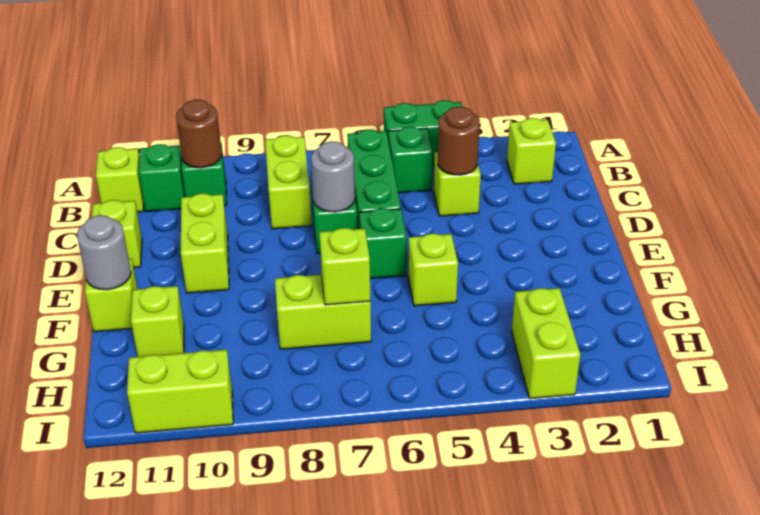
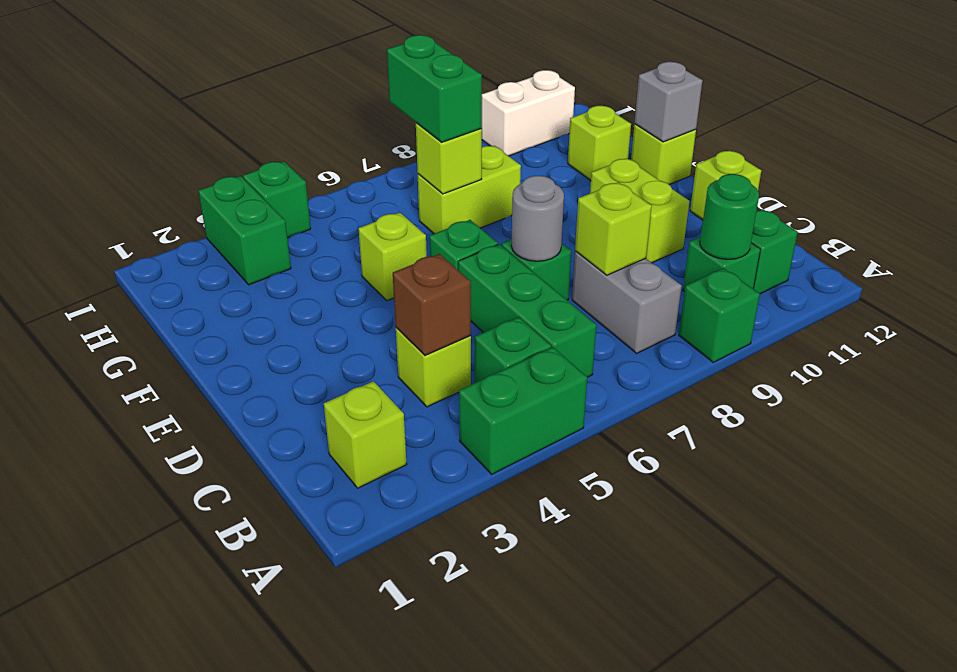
none -> green brick A9 level 1
lime brick B8:C8 level 1 -> grey brick B8:C8 level 1
brown round brick B10 level 2 -> green round brick B10 level 2
lime brick B12 level 1 -> lime brick C8 level 2
brown round brick C4 level 2 -> brown brick C4 level 2
grey round brick F12 level 2 -> grey brick F12 level 2
none -> green brick G7:H7 level 3
lime brick H3:I3 level 1 -> green brick H3:I3 level 1
none -> green brick I4 level 1
lime brick I10:I11 level 1 -> white brick I10:I11 level 1

